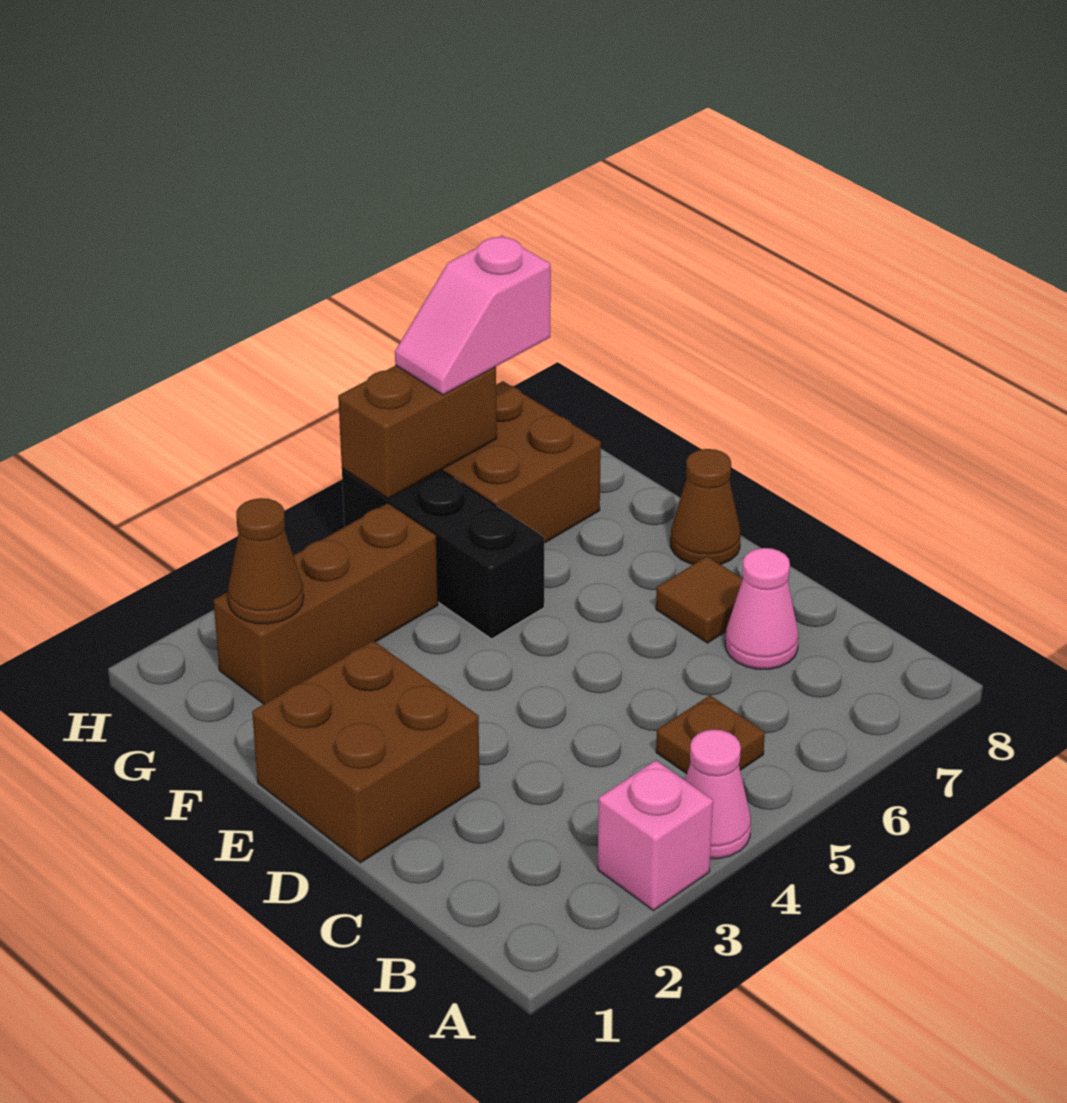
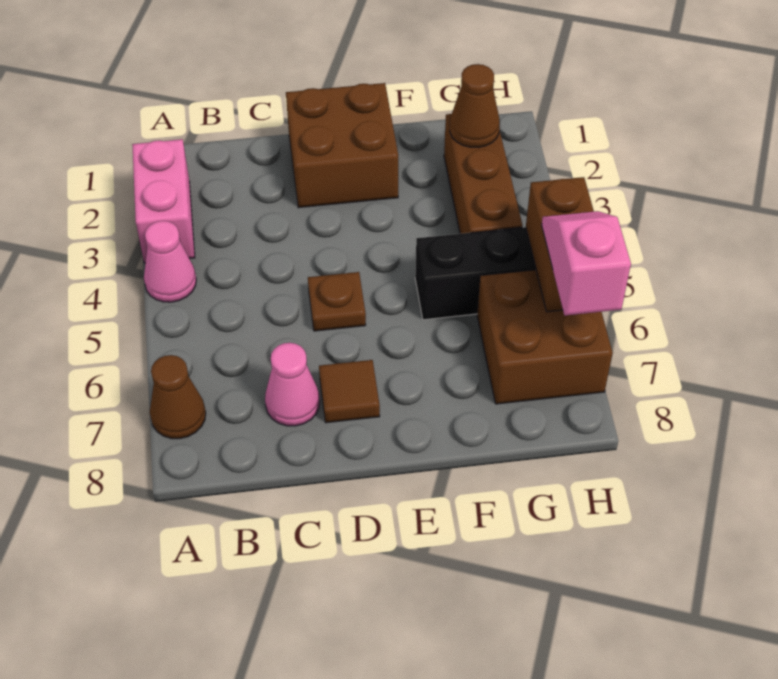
pink brick A3 level 1 -> pink brick A2:A3 level 1
brown plate B5 level 1 -> brown plate D5 level 1
brown cone E8 level 1 -> brown cone A7 level 1

